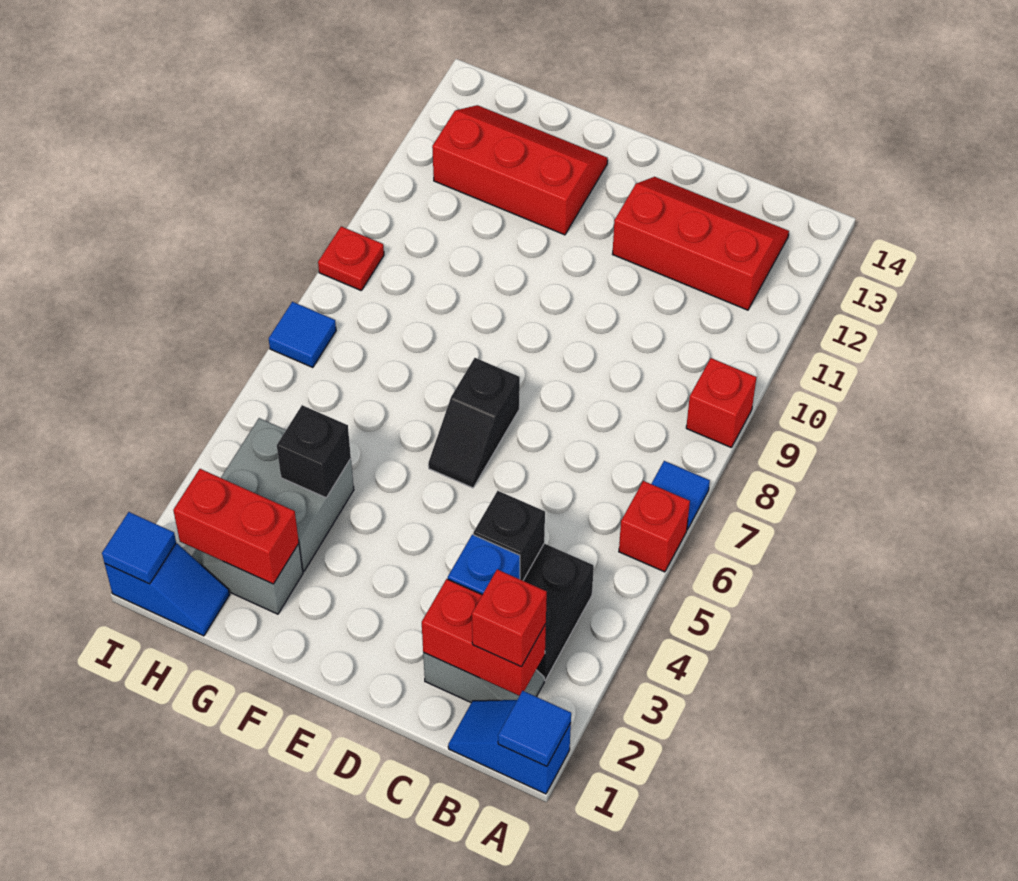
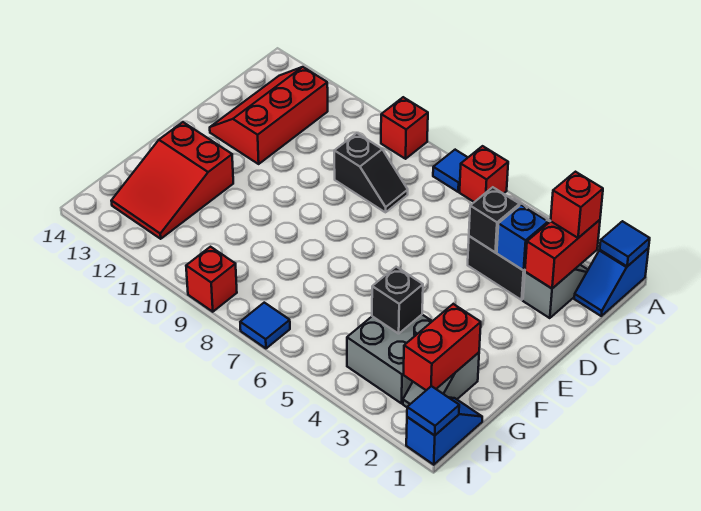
black slope E6:E7 level 1 top 7 -> black slope C8:C9 level 1 top 9
red slope F12:H13 level 1 top 12 -> red slope F12:H13 level 1 top F
red plate I9 level 1 -> red brick I9 level 1

